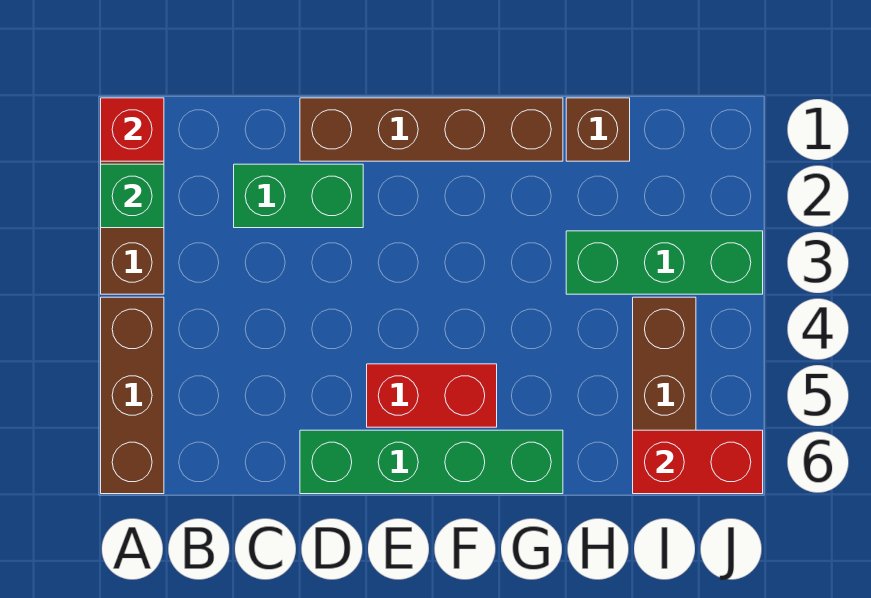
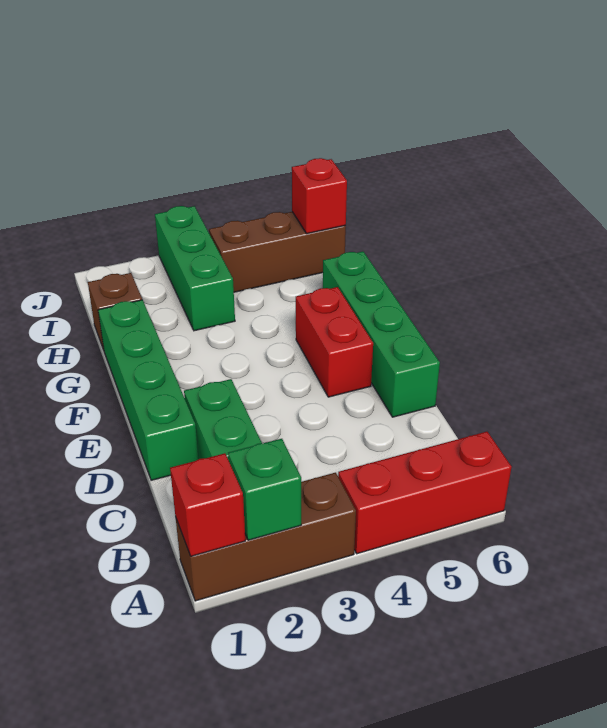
brown brick A4:A6 level 1 -> red brick A4:A6 level 1
brown brick D1:G1 level 1 -> green brick D1:G1 level 1
red brick I6:J6 level 2 -> red brick I6 level 2

